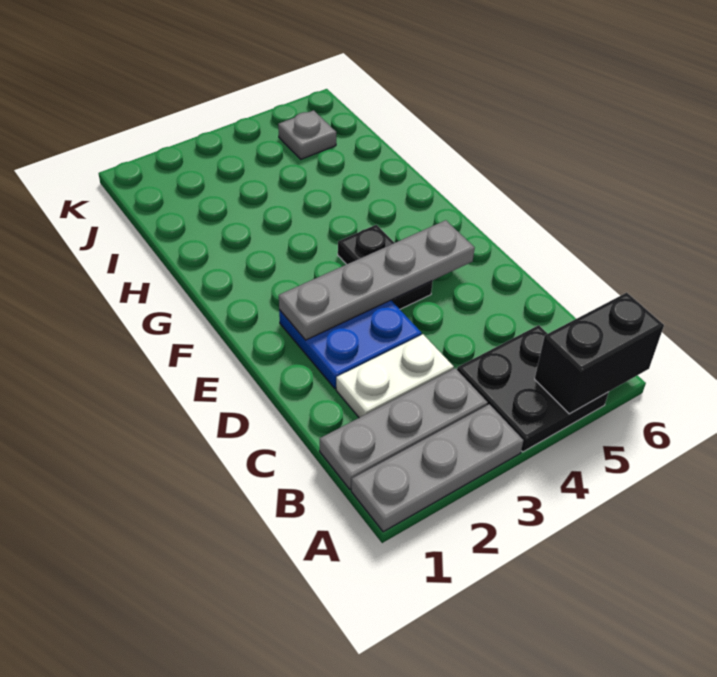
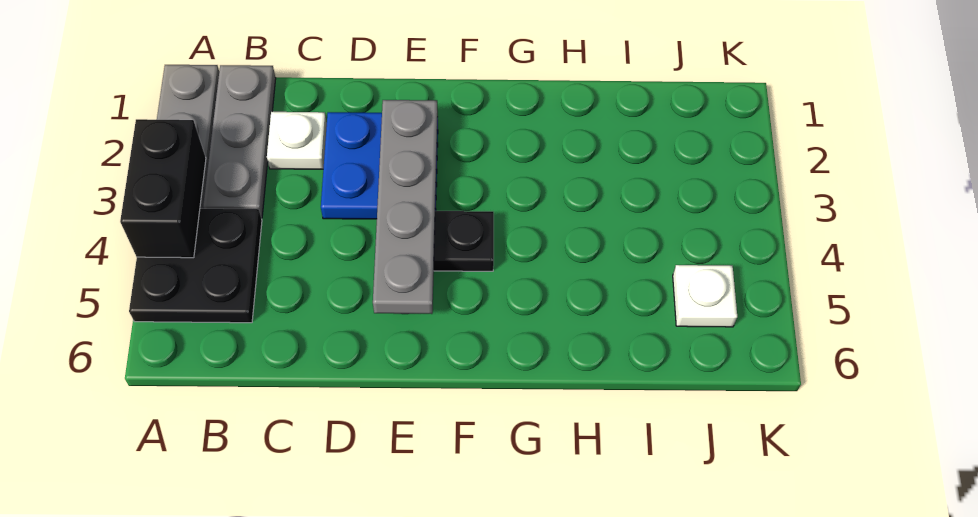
black brick A5:A6 level 2 -> black brick A3:A4 level 2
white plate C2:C3 level 1 -> white plate C2 level 1
grey plate J5 level 1 -> white plate J5 level 1

